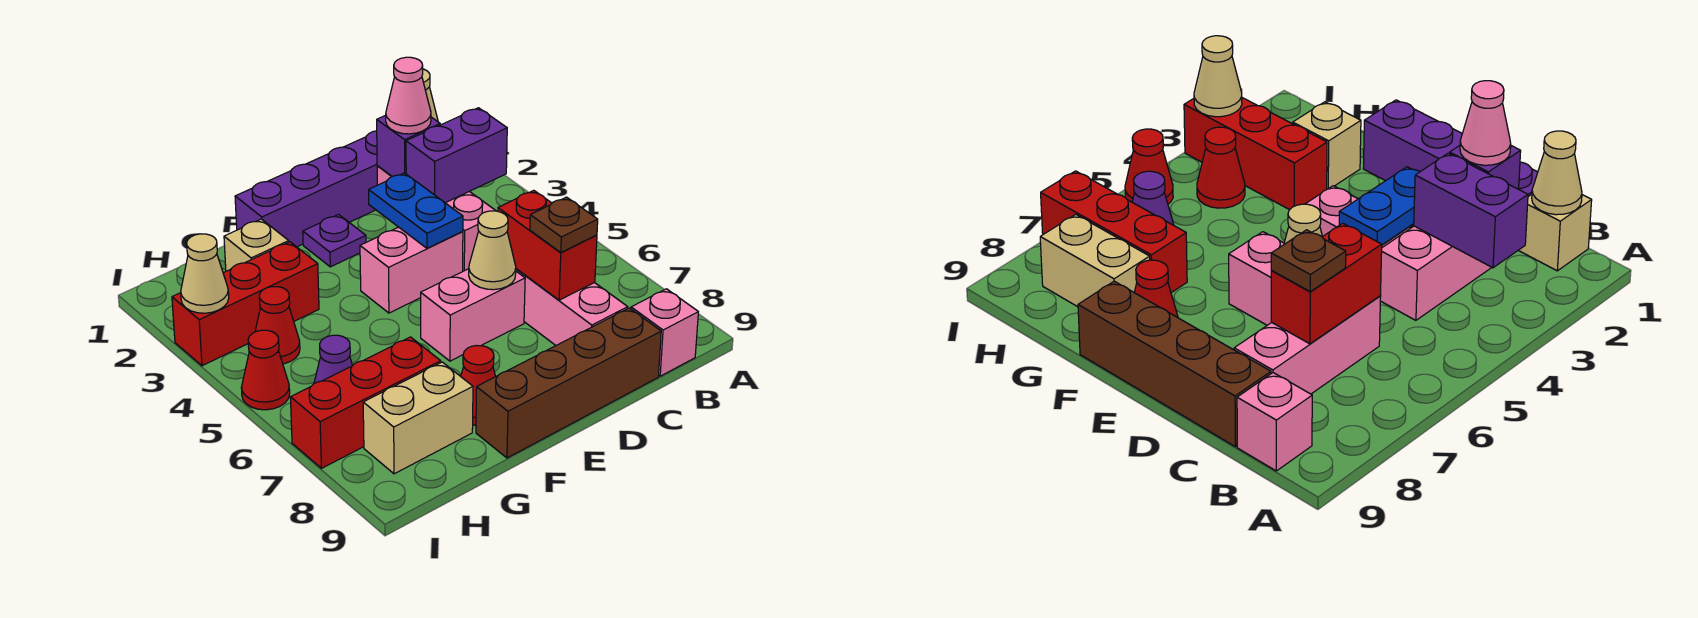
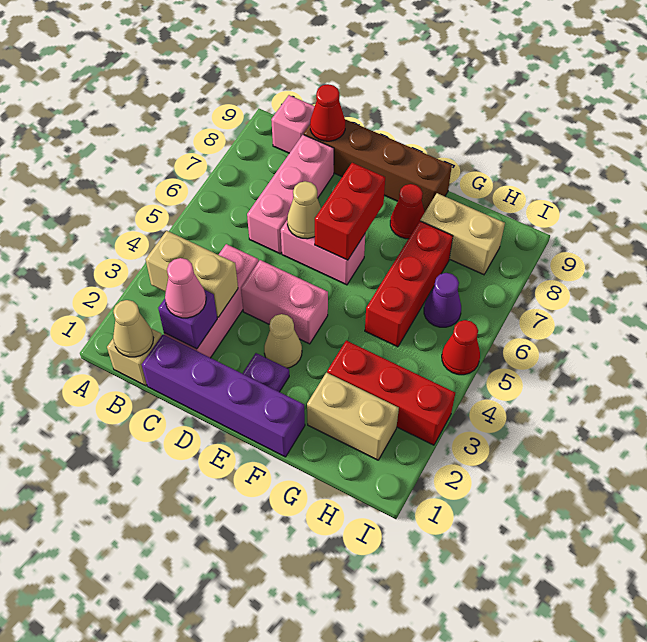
purple brick B3:C3 level 2 -> tan brick B3:C3 level 2
red brick C6:C7 level 2 -> red brick E6:E7 level 2
brown plate C7 level 3 -> none
blue plate D3:D4 level 2 -> none
tan brick G2 level 1 -> tan brick G2:H2 level 1
red brick G7:I7 level 1 -> red brick G5:G7 level 1
red cone H4 level 1 -> red cone C9 level 2
tan cone I3 level 2 -> tan cone E3 level 1

